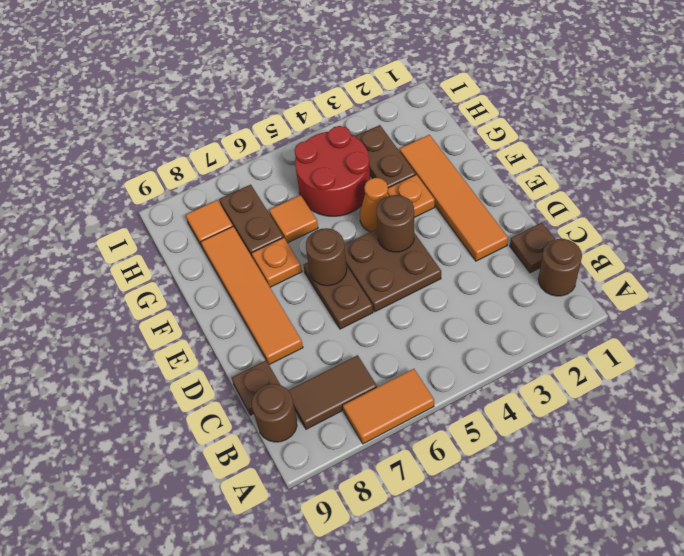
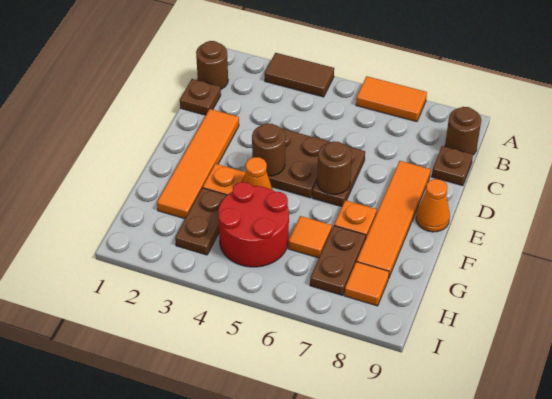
brown tile B7:B8 level 1 -> brown tile A3:A4 level 1
none -> orange cone E9 level 1

